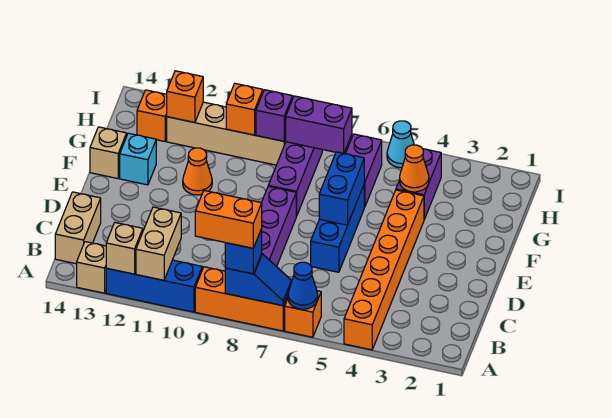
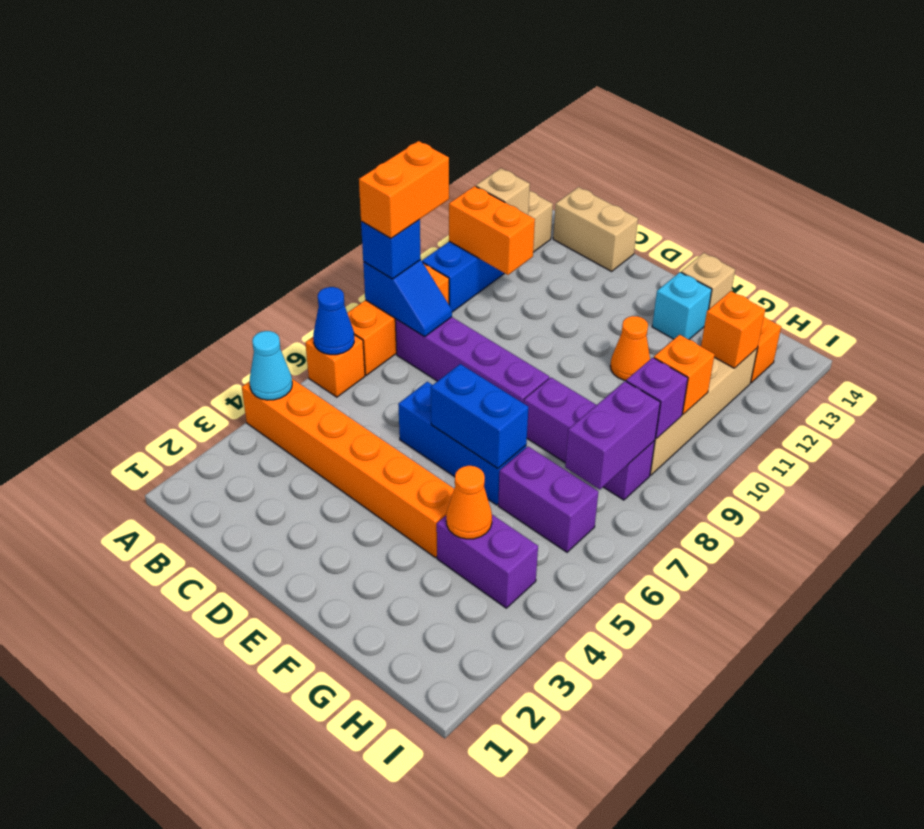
blue slope A7:A8 level 2 top 8 -> blue slope A8:B8 level 2 top A
tan brick A11:B11 level 2 -> orange brick A11:B11 level 2
cyan cone I5 level 1 -> cyan cone A4 level 2

